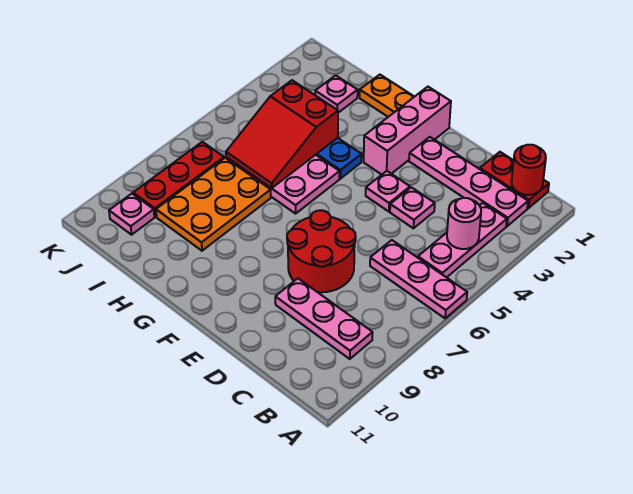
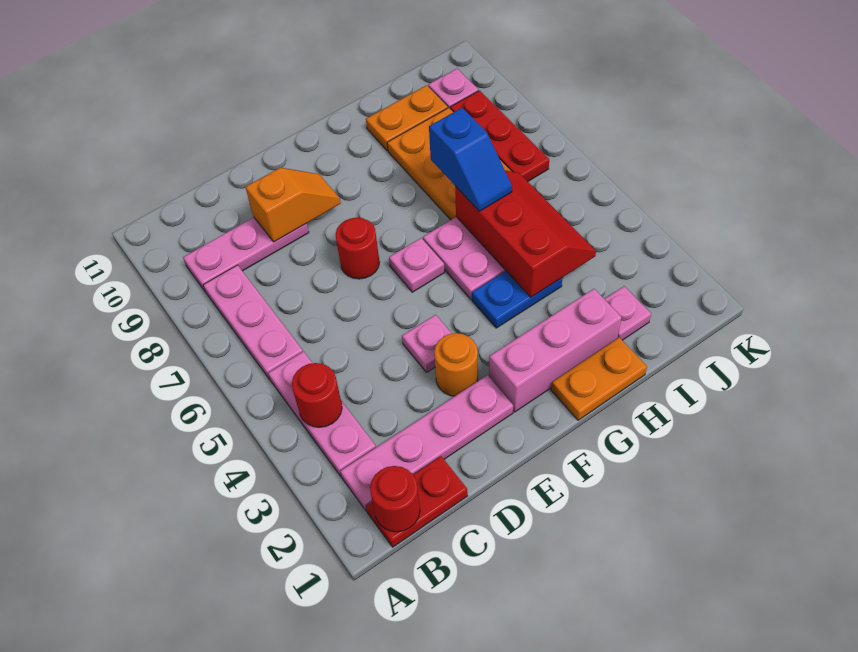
pink plate A6:C6 level 1 -> pink plate B6:B8 level 1
pink round brick B4 level 2 -> red round brick B4 level 2
pink plate D4 level 1 -> pink plate F6 level 1
red round brick D7:E8 level 1 -> red round brick E7 level 1
none -> orange slope D9:E9 level 2 top D
none -> orange round brick E3 level 1
pink brick F1:F3 level 1 -> pink brick F2:H2 level 1
red slope H4:I6 level 2 top 4 -> red slope H4:I6 level 2 top H
none -> blue slope H6:H7 level 3 top 7
none -> orange plate H10:I10 level 1

